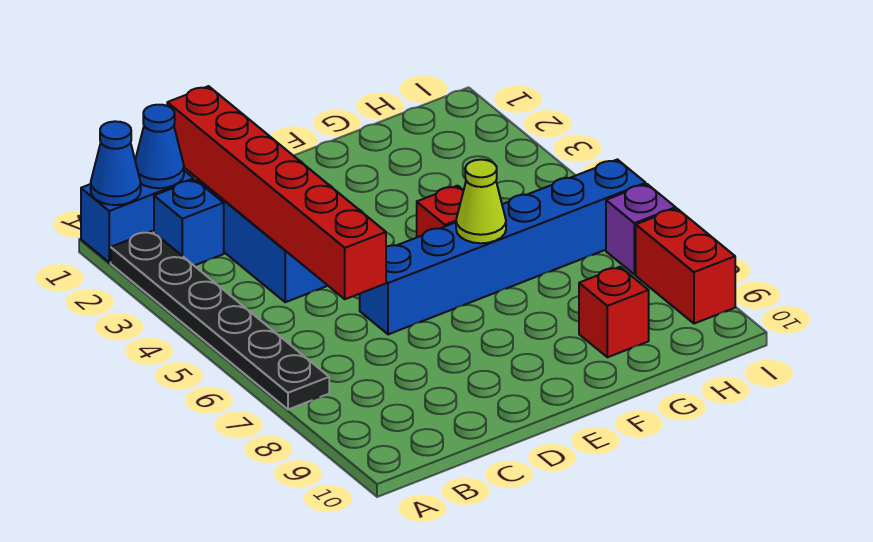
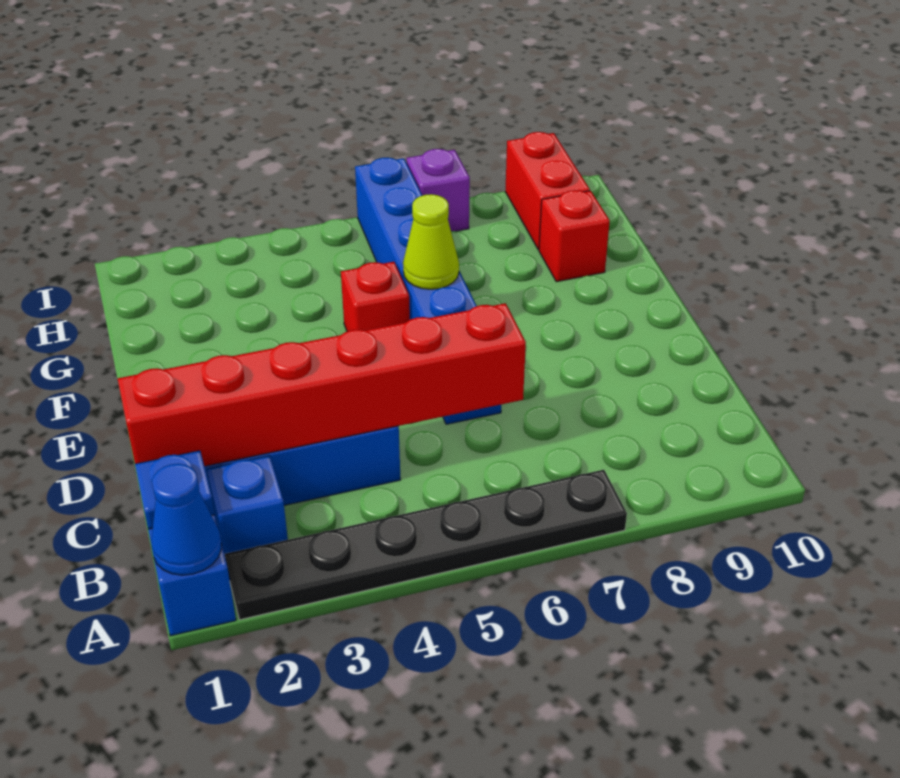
blue cone B1 level 2 -> blue plate B1 level 2
red brick I8:I9 level 1 -> red brick H9:I9 level 1

